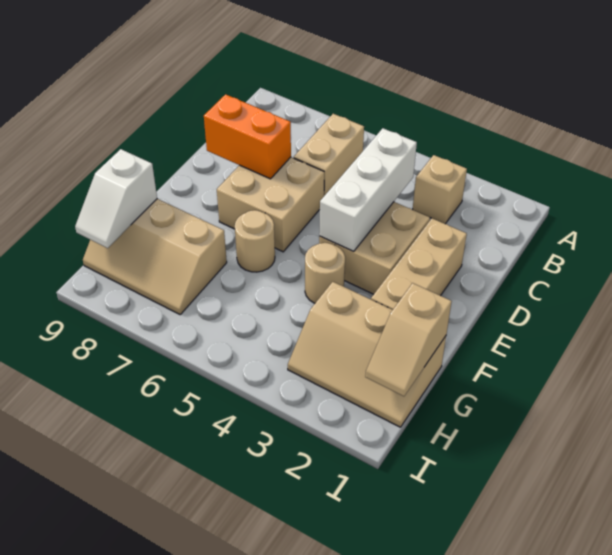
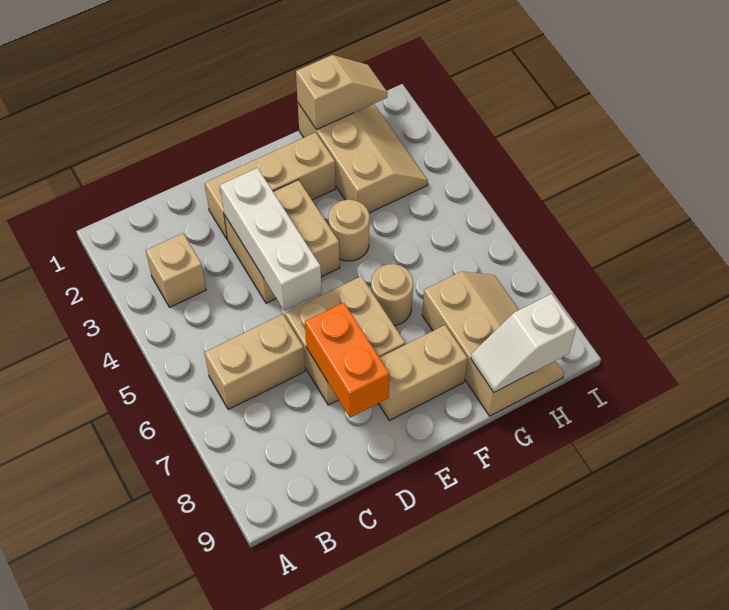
white brick C4:E4 level 2 -> white brick D3:D5 level 2
none -> tan brick E8:F8 level 1
white slope G9:H9 level 2 top G -> white slope G9:H9 level 2 top H

